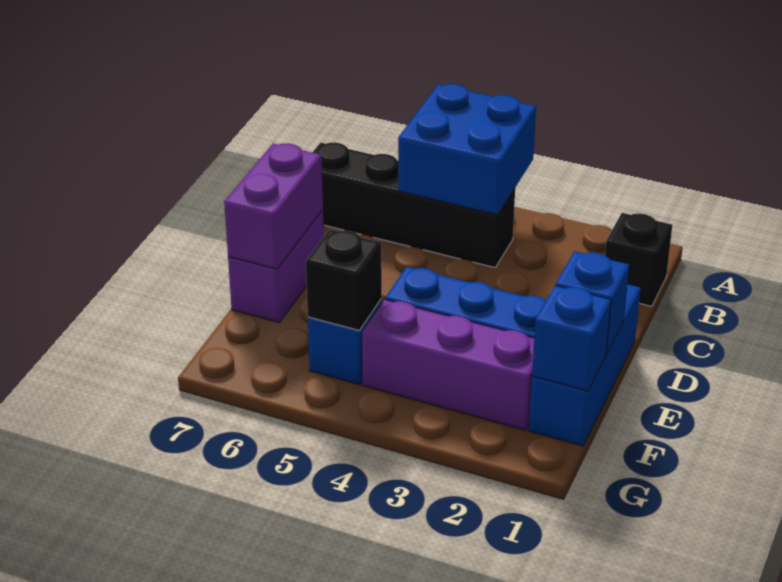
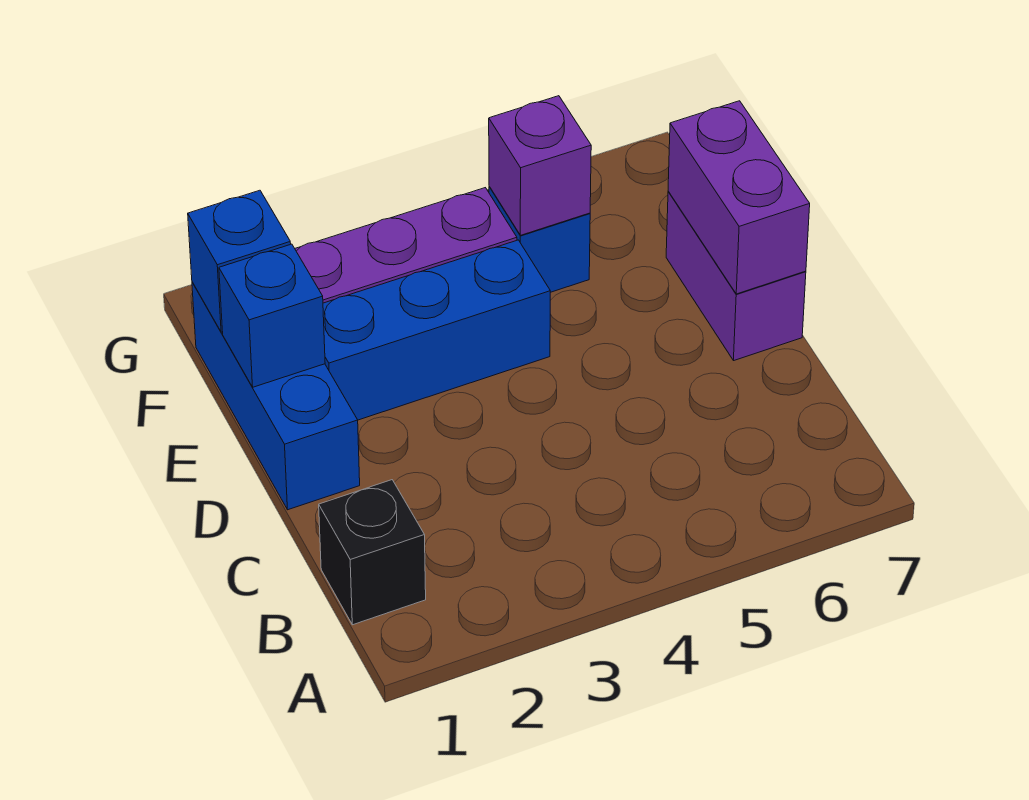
blue brick A4:B5 level 2 -> none
black brick B4:B7 level 1 -> none
black brick F5 level 2 -> purple brick F5 level 2

